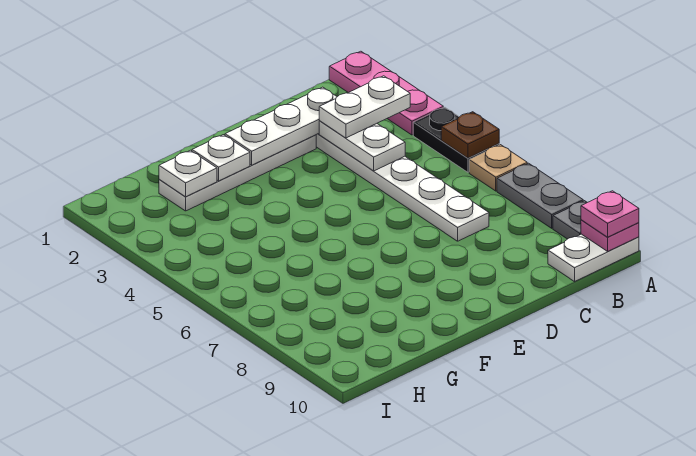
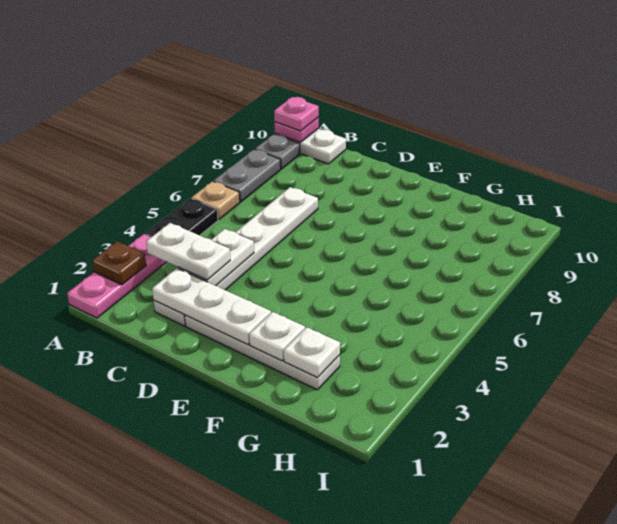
brown plate A5 level 2 -> brown plate A2 level 2

